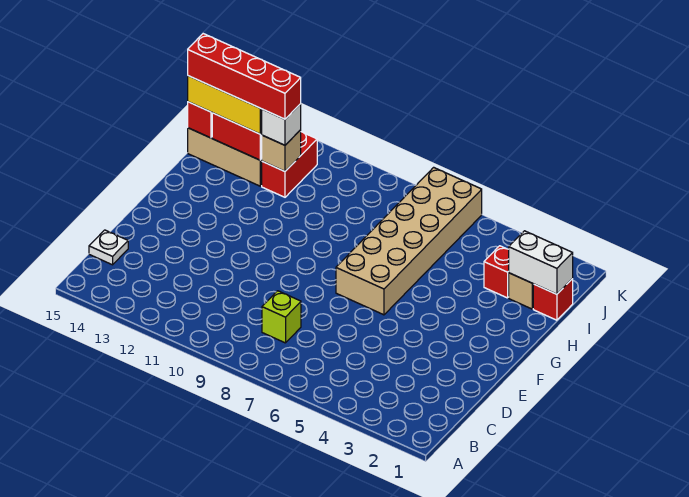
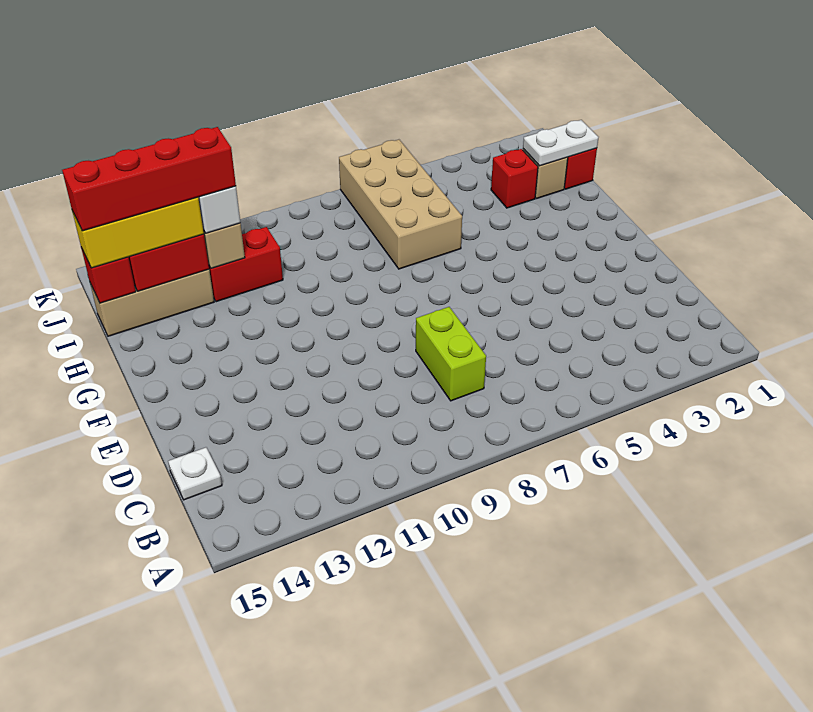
lime brick C8 level 1 -> lime brick C8:D8 level 1
tan brick F6:K7 level 1 -> tan brick H6:K7 level 1
white brick I1:I2 level 2 -> white plate I1:I2 level 2
red brick I12:J12 level 1 -> red brick I11:I12 level 1

